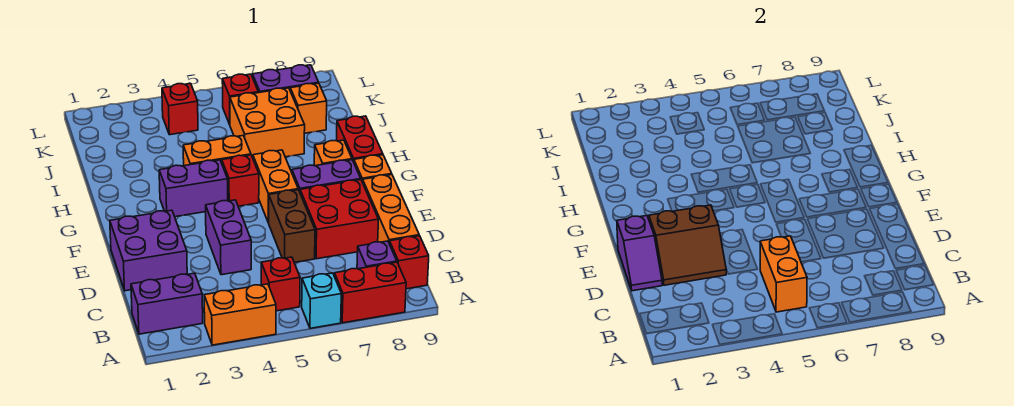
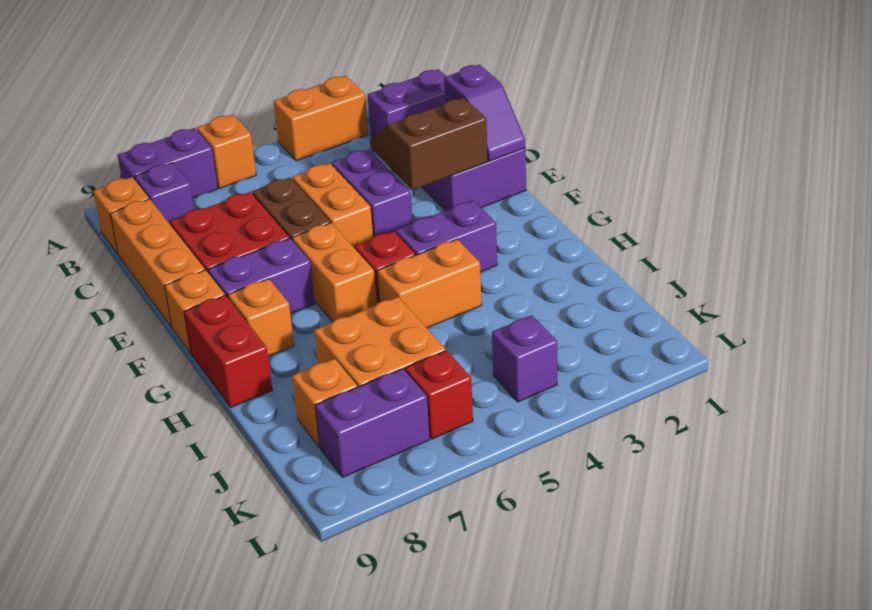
cyan brick A6 level 1 -> orange brick A6 level 1
red brick A7:A8 level 1 -> purple brick A7:A8 level 1
red brick B5 level 1 -> none
orange brick B5:C5 level 2 -> orange brick D5:E5 level 1
red brick B9 level 1 -> orange brick B9 level 1
purple slope D1:E1 level 2 top E -> purple slope D1:E1 level 2 top D
red brick K4 level 1 -> purple brick K4 level 1

